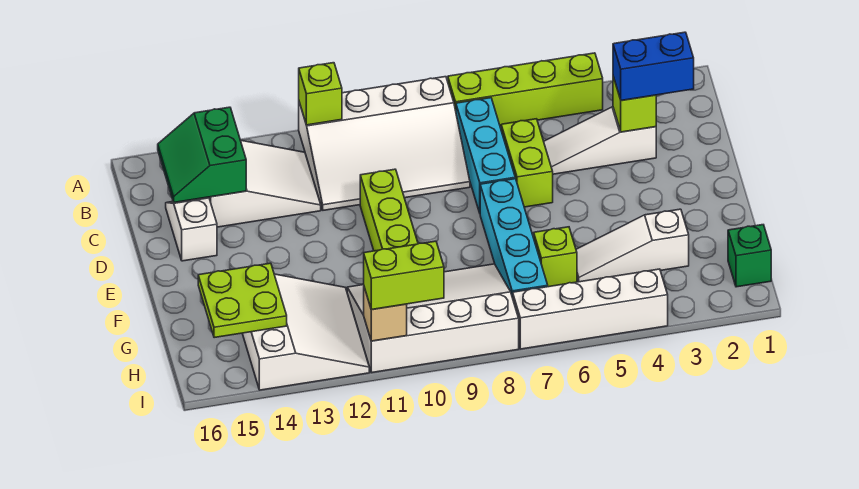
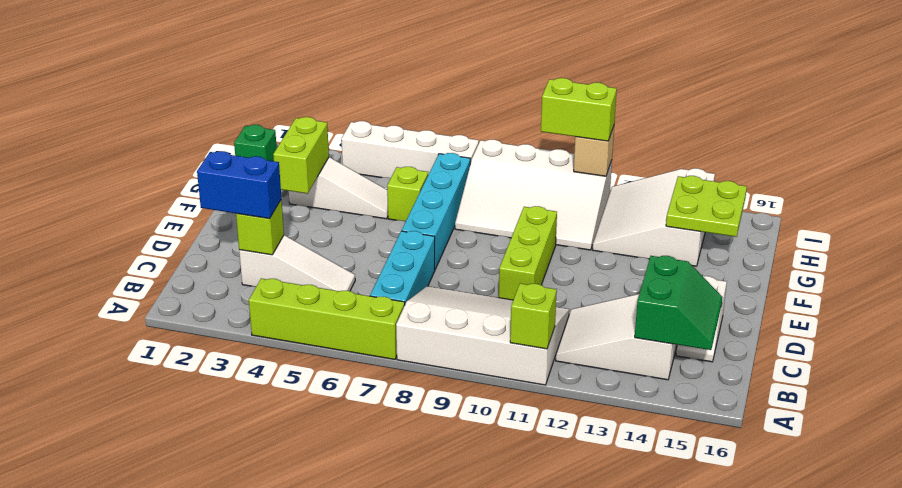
lime brick C6:D6 level 1 -> lime brick F3:G3 level 2

